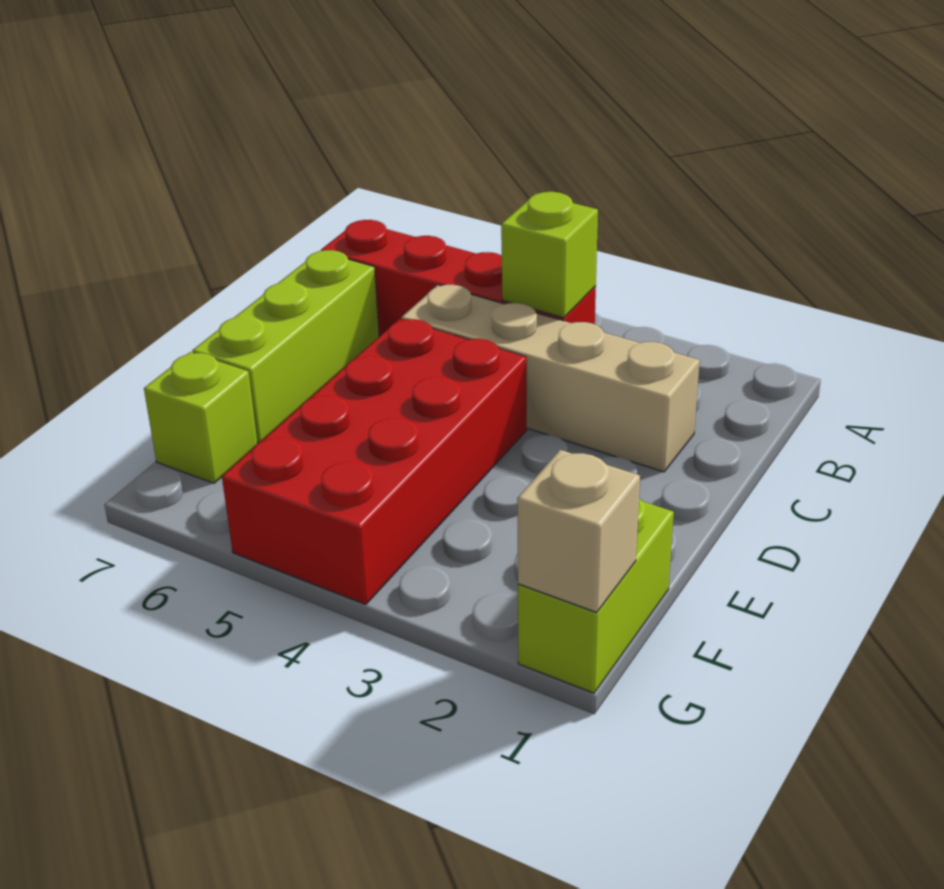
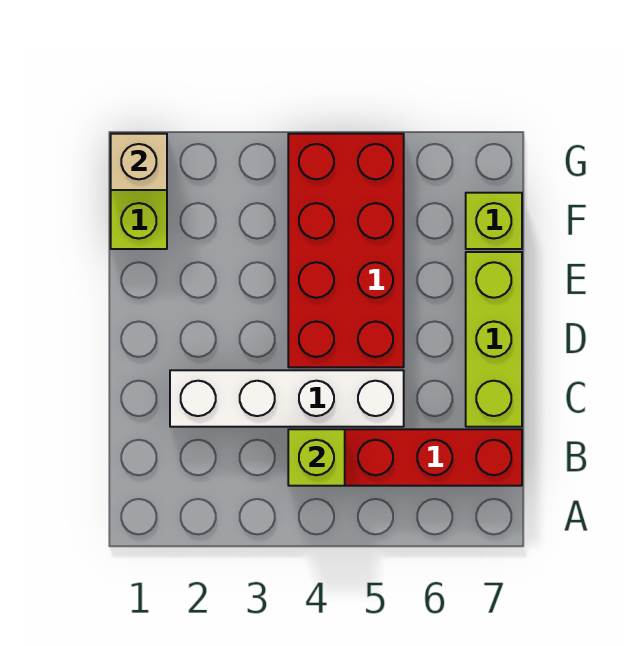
tan brick C2:C5 level 1 -> white brick C2:C5 level 1

